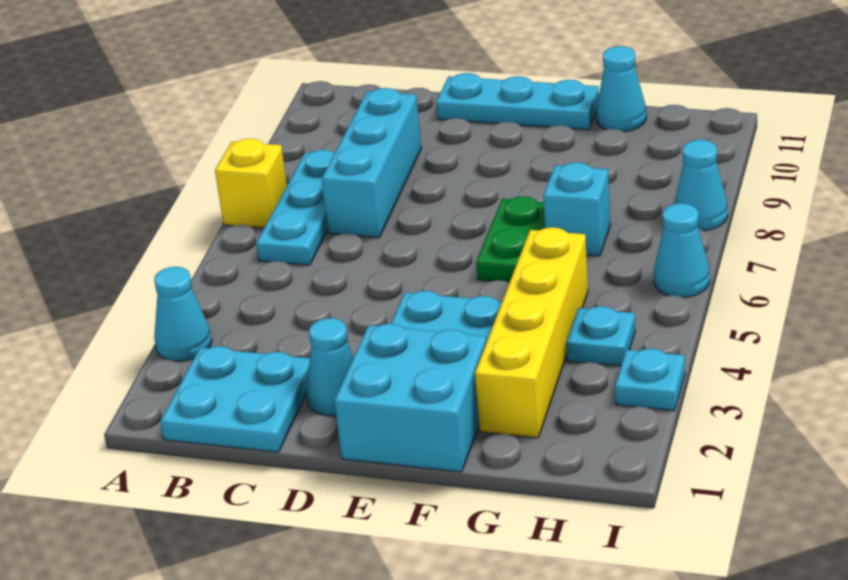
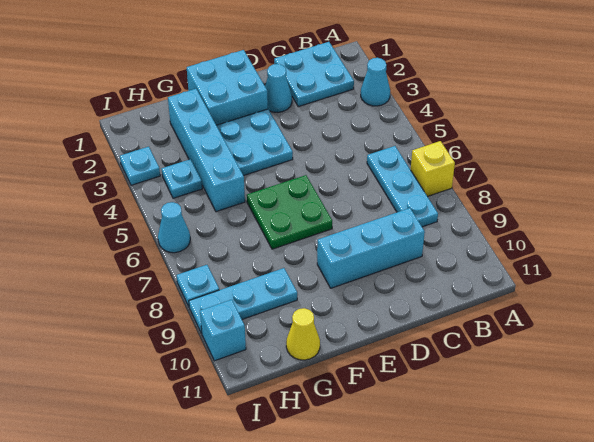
cyan brick C7:C9 level 1 -> cyan brick C9:E9 level 1
cyan plate D11:F11 level 1 -> cyan plate G9:I9 level 1
green plate F6:F7 level 1 -> green plate E6:F7 level 1
yellow brick G2:G5 level 1 -> cyan brick G2:G5 level 1
cyan brick G7 level 1 -> cyan brick I10 level 1
cyan cone G11 level 1 -> yellow cone G11 level 1
cyan cone I8 level 1 -> cyan plate I8 level 1

